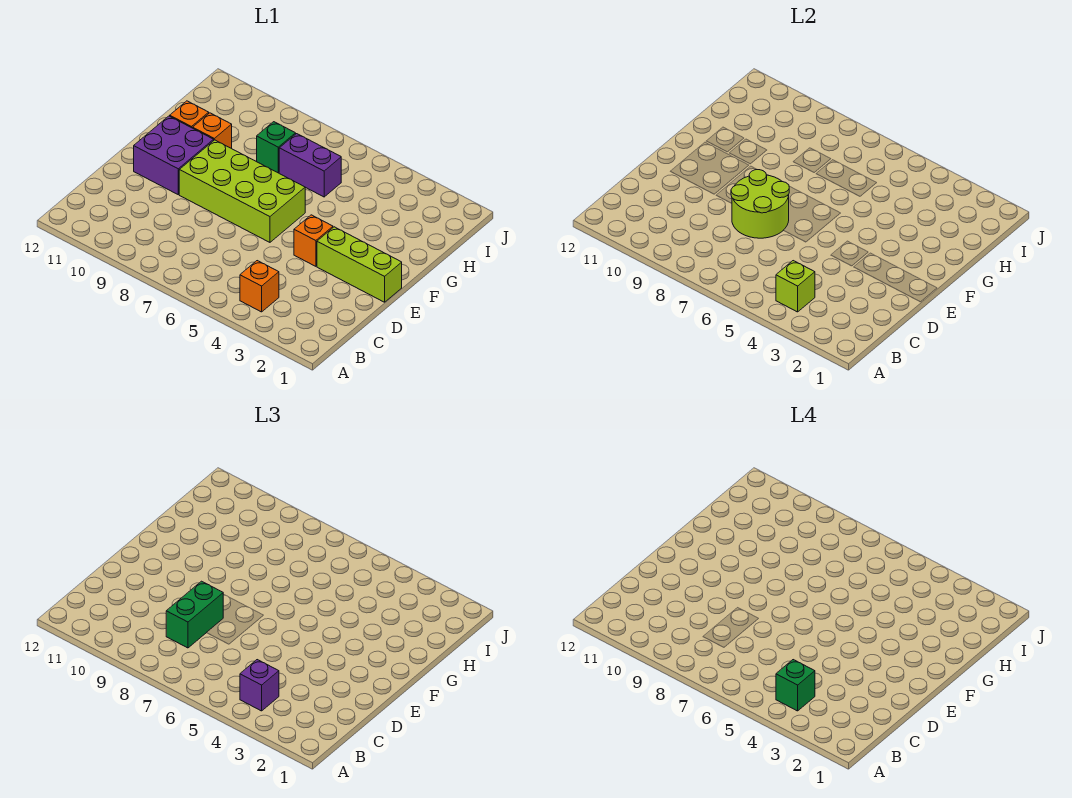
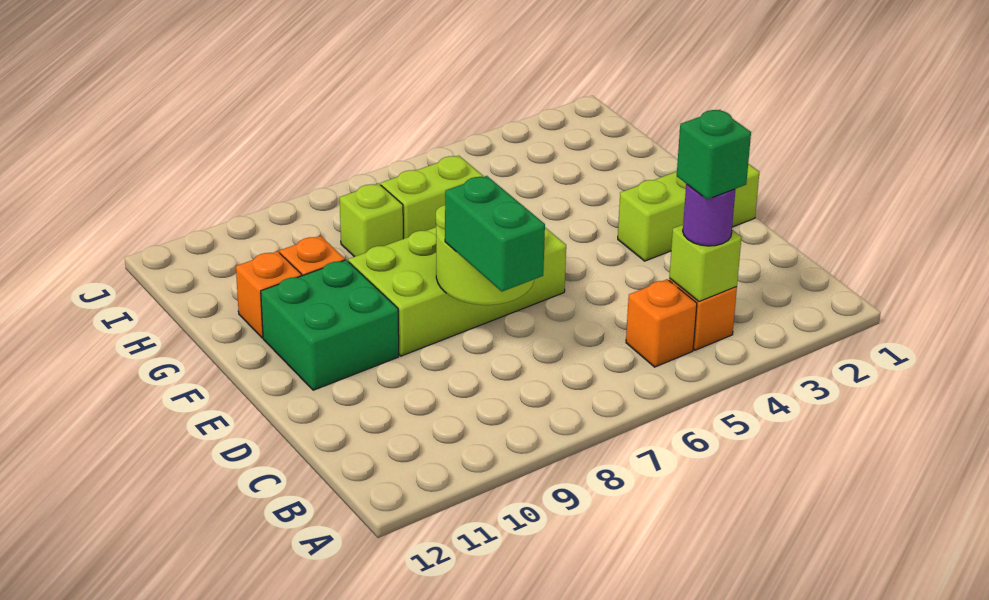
purple brick B4 level 3 -> purple round brick B4 level 3
orange brick E4 level 1 -> orange brick B5 level 1
purple brick E10:F11 level 1 -> green brick E10:F11 level 1
purple brick H6:H7 level 1 -> lime brick H6:H7 level 1
green brick H8 level 1 -> lime brick H8 level 1

